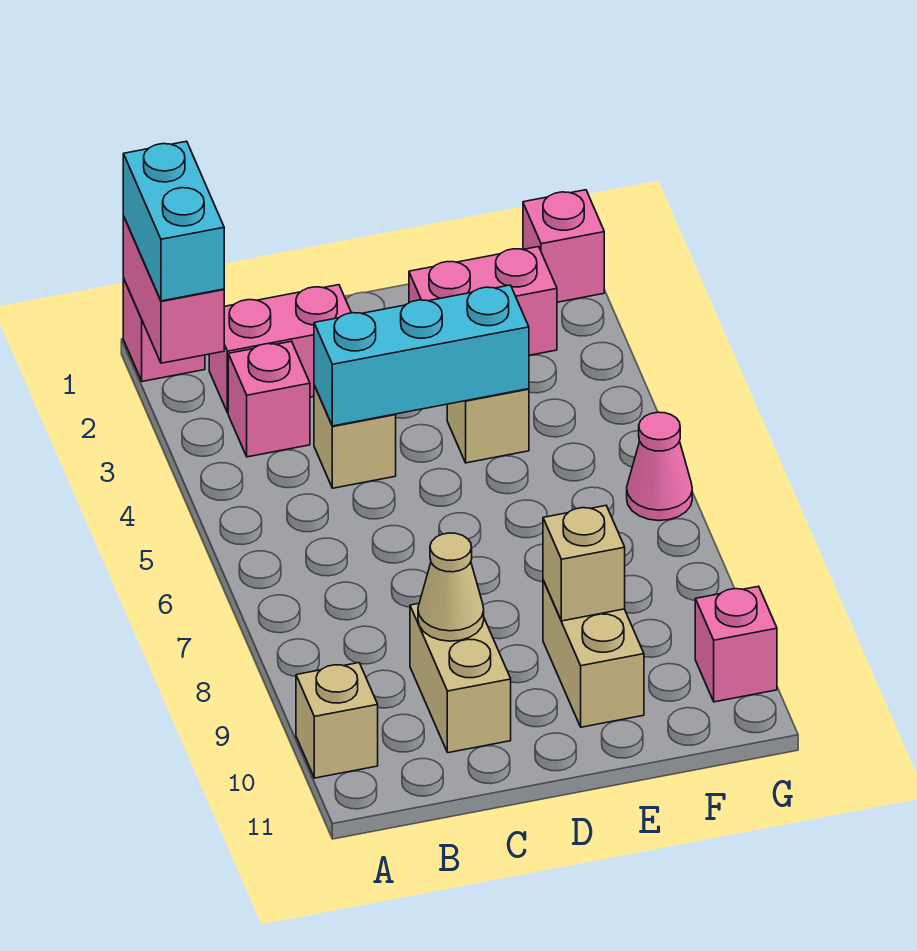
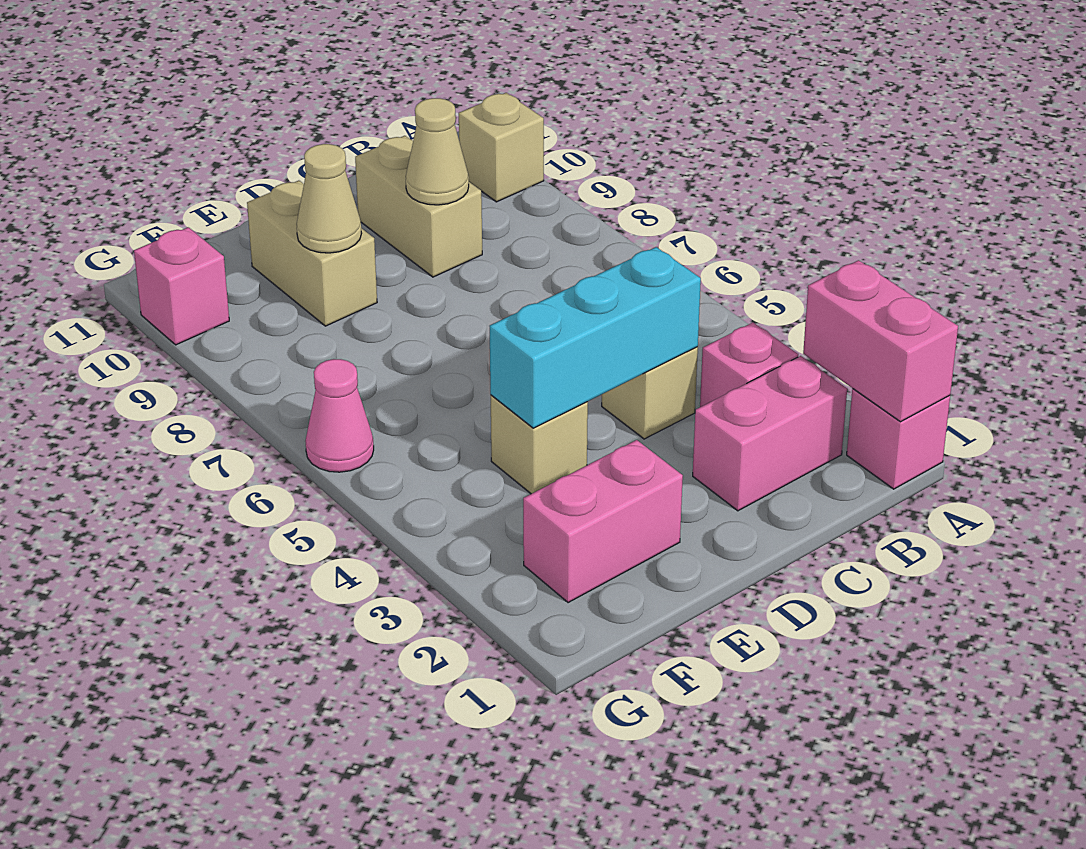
cyan brick A1:A2 level 3 -> none
tan brick E9 level 2 -> tan cone E9 level 2
pink brick G1 level 1 -> none

